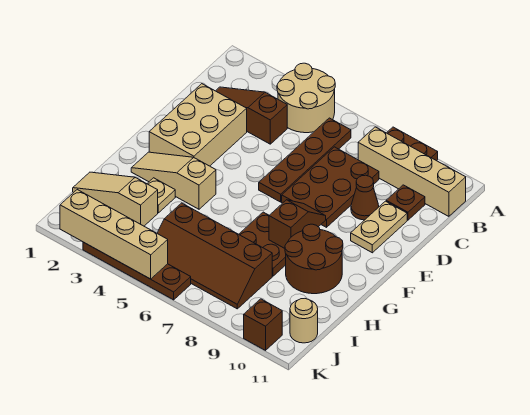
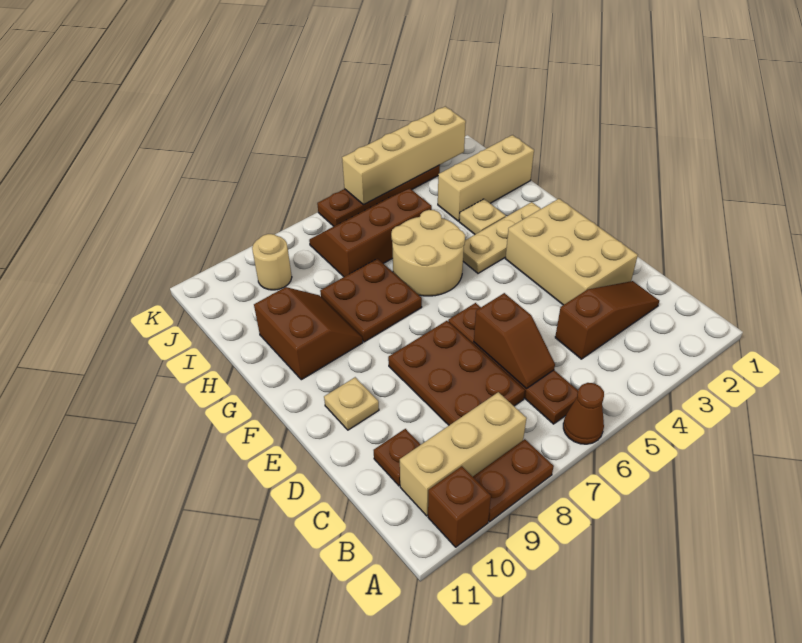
tan round brick A4:B5 level 1 -> tan round brick G5:H6 level 1
tan brick B8:B11 level 1 -> tan brick B8:B10 level 1
brown cone D9 level 1 -> brown cone A6 level 1
tan plate D10:E10 level 1 -> tan plate E10 level 1
brown slope F8:G8 level 2 top G -> brown slope C6:D6 level 2 top D
tan slope G2:G4 level 1 top 4 -> tan plate G2:G4 level 1
brown round brick G9:H10 level 1 -> brown slope G9:H10 level 1 top 10
tan slope I1:I3 level 1 top 3 -> tan brick I1:I3 level 1
brown slope I5:J8 level 1 top I -> brown slope I5:J7 level 1 top I
tan round brick J11 level 1 -> tan round brick J9 level 1
brown brick K10 level 1 -> brown brick A10 level 1

